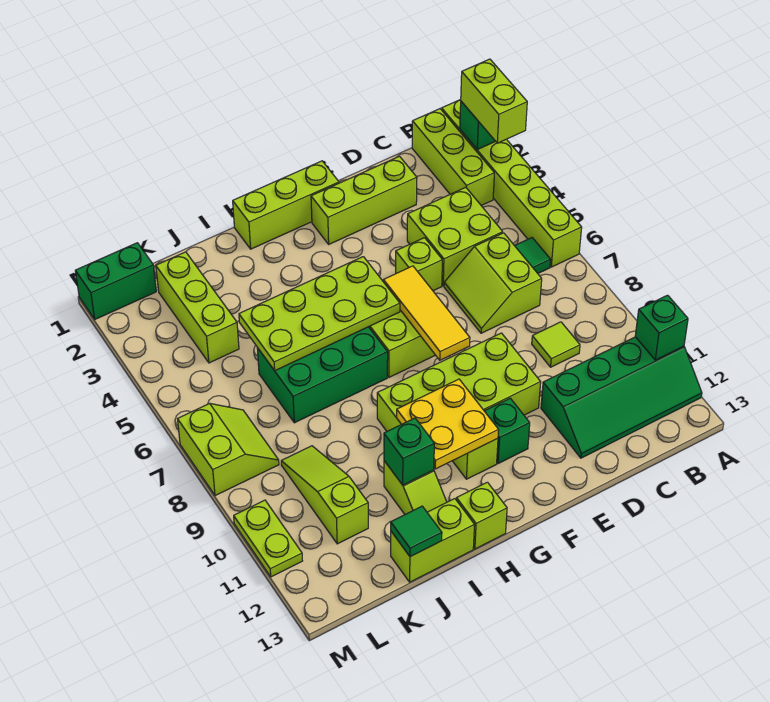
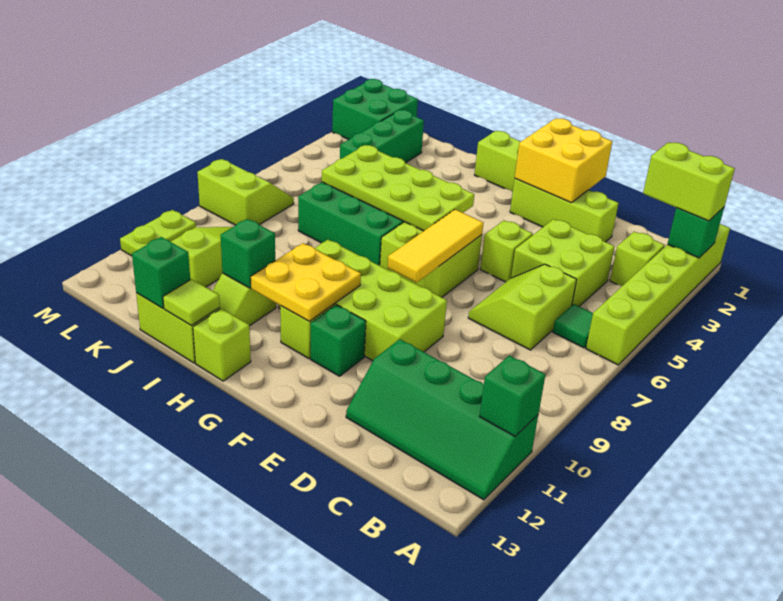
lime brick A2:A3 level 3 -> lime brick A2:B2 level 3
lime brick B1:B3 level 1 -> lime brick B3 level 1
lime tile C9 level 1 -> lime tile I13 level 2
none -> yellow brick E1:F2 level 2
green tile J13 level 2 -> green brick J13 level 2
lime brick K2:K4 level 1 -> green brick K2:K4 level 1
green brick L1:M1 level 1 -> green brick L1:M2 level 1
lime slope L7:M8 level 1 top M -> lime slope L7:M8 level 1 top 8

